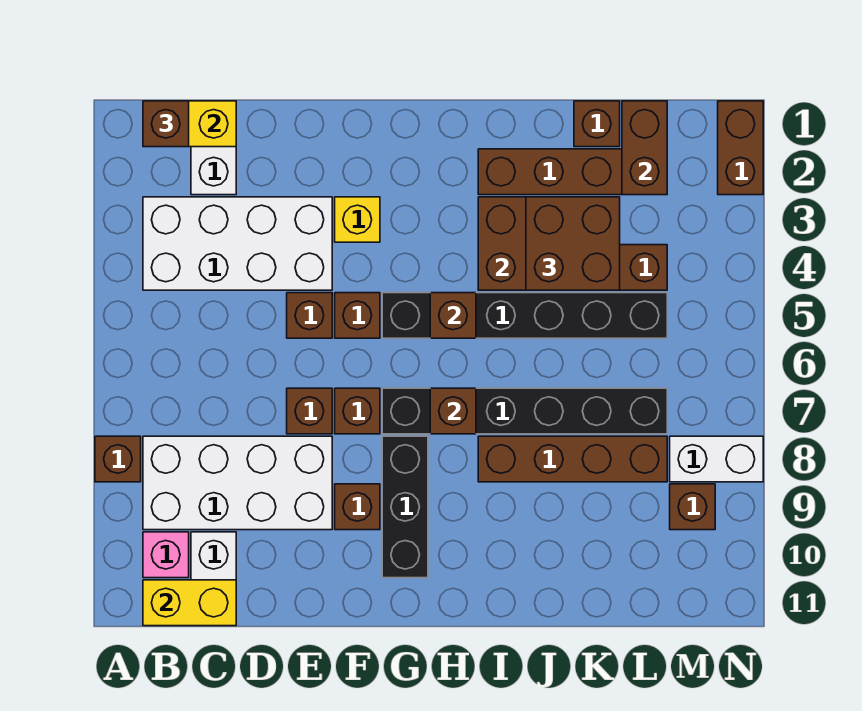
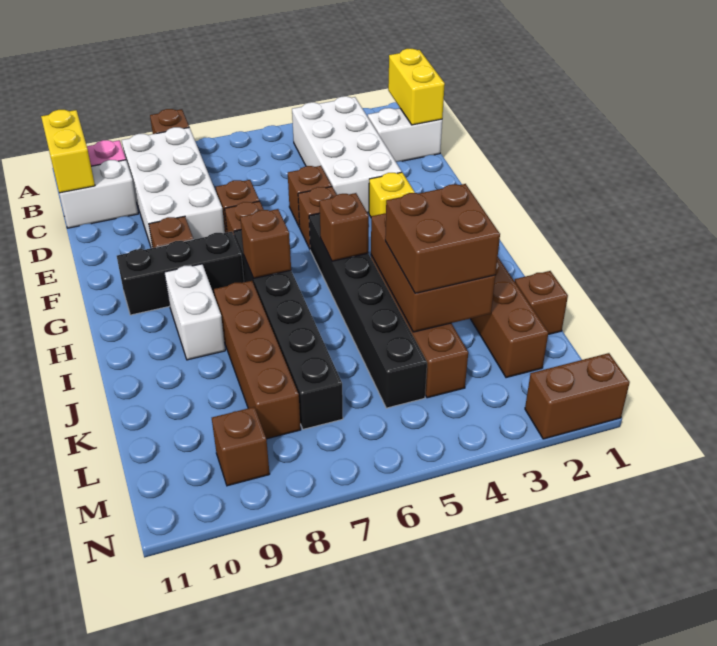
brown brick B1 level 3 -> none
brown brick L1:L2 level 2 -> none
white brick M8:N8 level 1 -> white brick H9:I9 level 1

